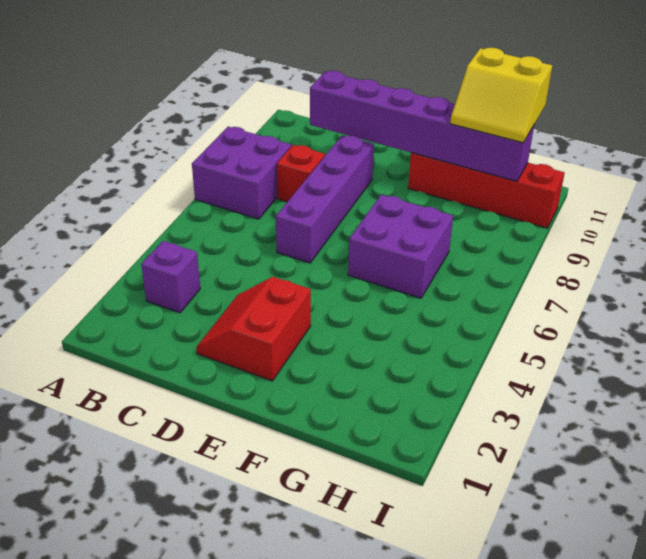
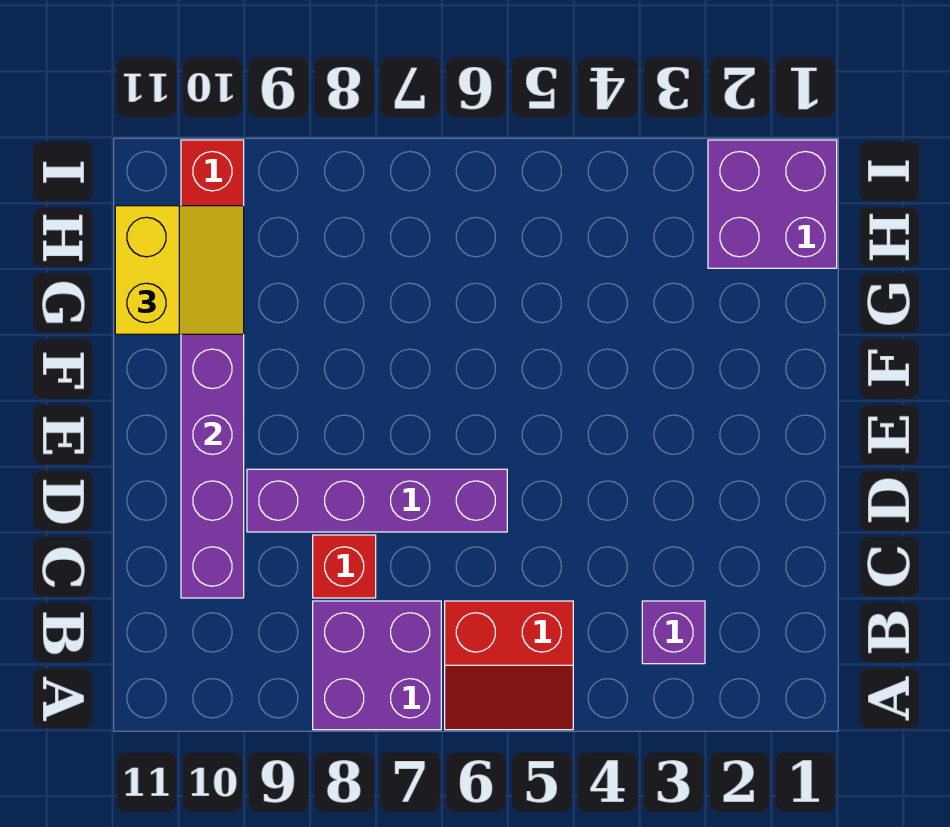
red slope D2:E3 level 1 top E -> red slope A5:B6 level 1 top B
purple brick F6:G7 level 1 -> purple brick H1:I2 level 1

